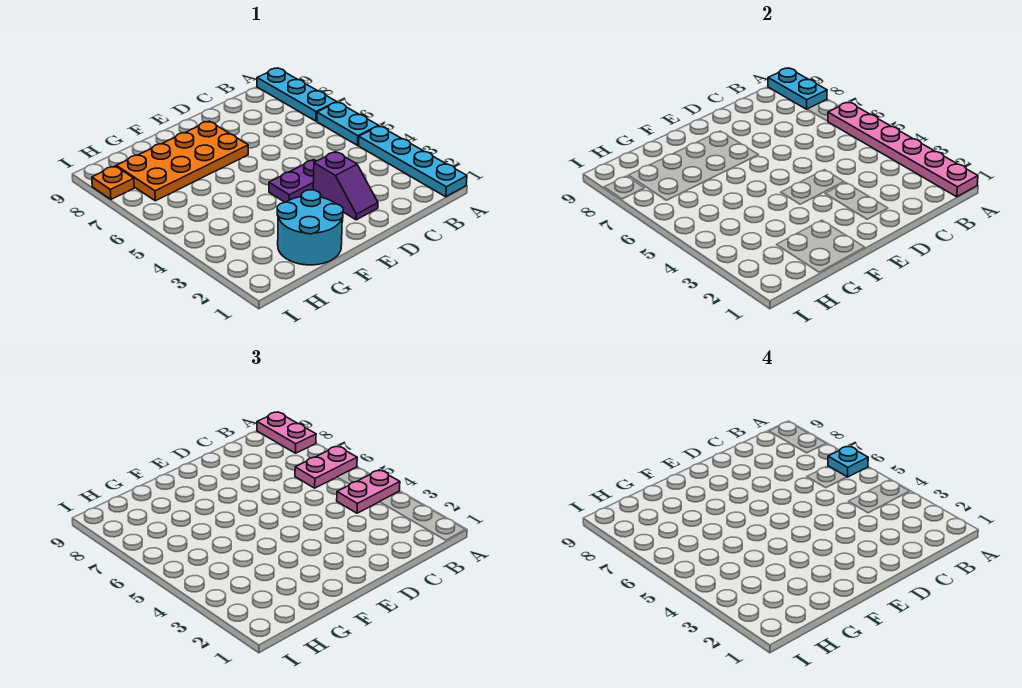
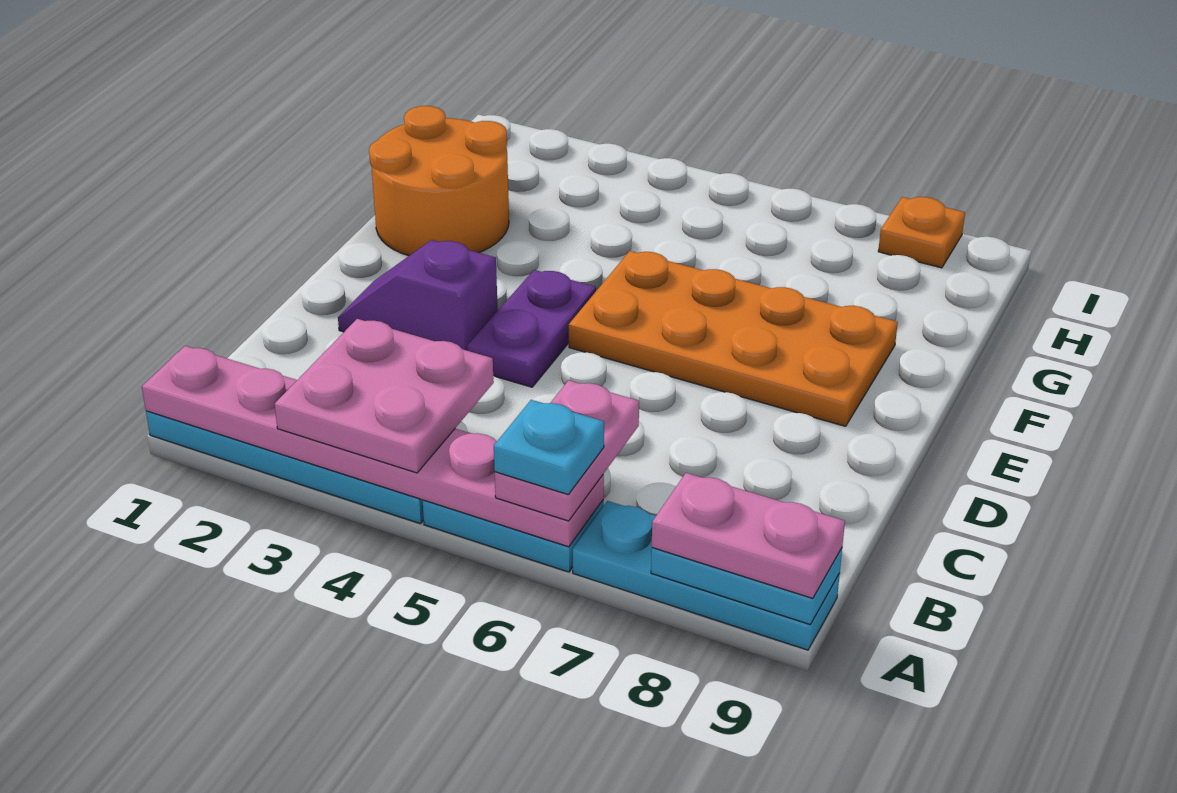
pink plate A4:B4 level 3 -> pink plate A3:B4 level 3
orange plate E7:H8 level 1 -> orange plate E5:F8 level 1
cyan round brick F1:G2 level 1 -> orange round brick F1:G2 level 1

